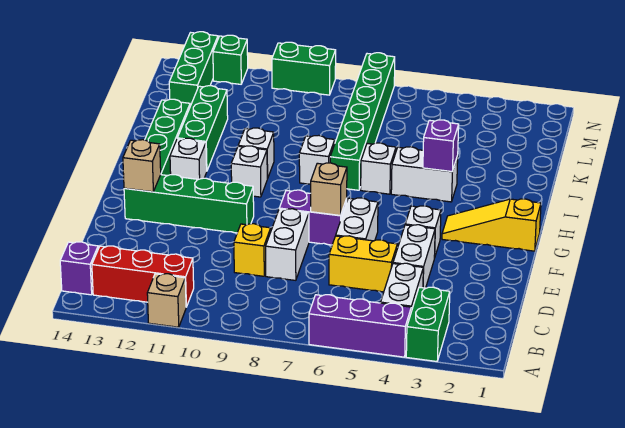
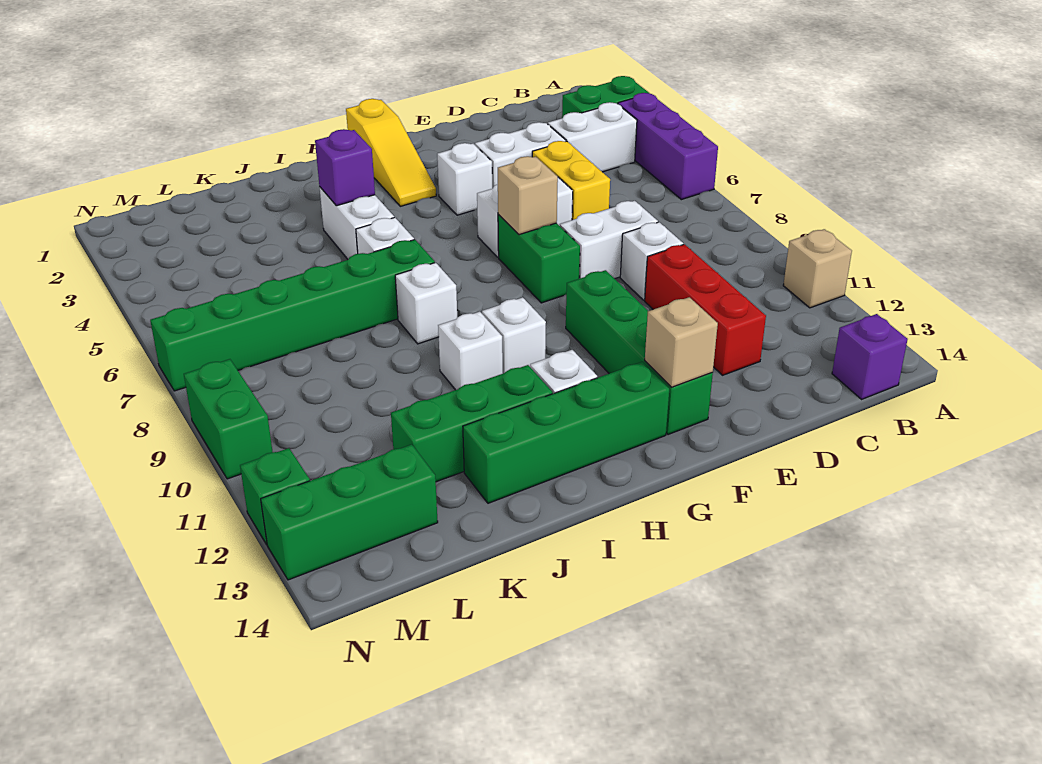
red brick B11:B13 level 1 -> red brick D10:D12 level 1
yellow brick D9 level 1 -> white brick D9 level 1
purple brick F7:F8 level 1 -> green brick F7:F8 level 1

